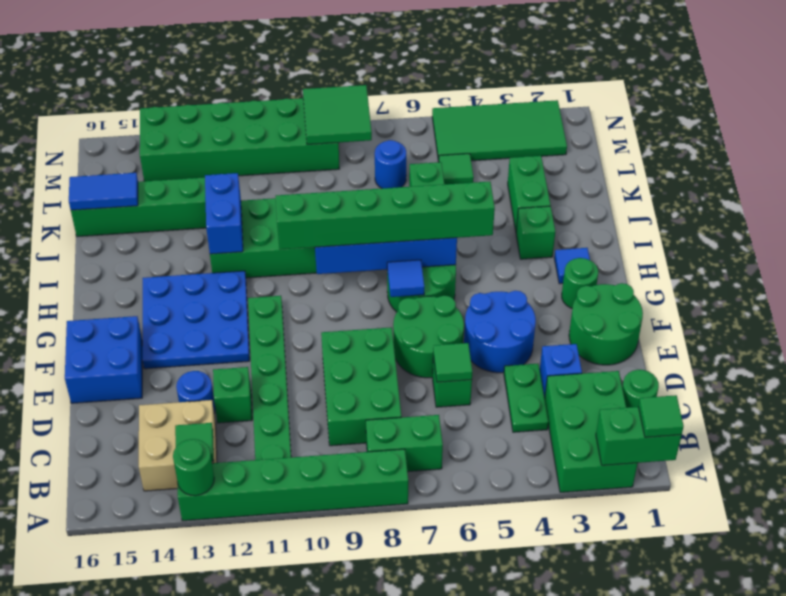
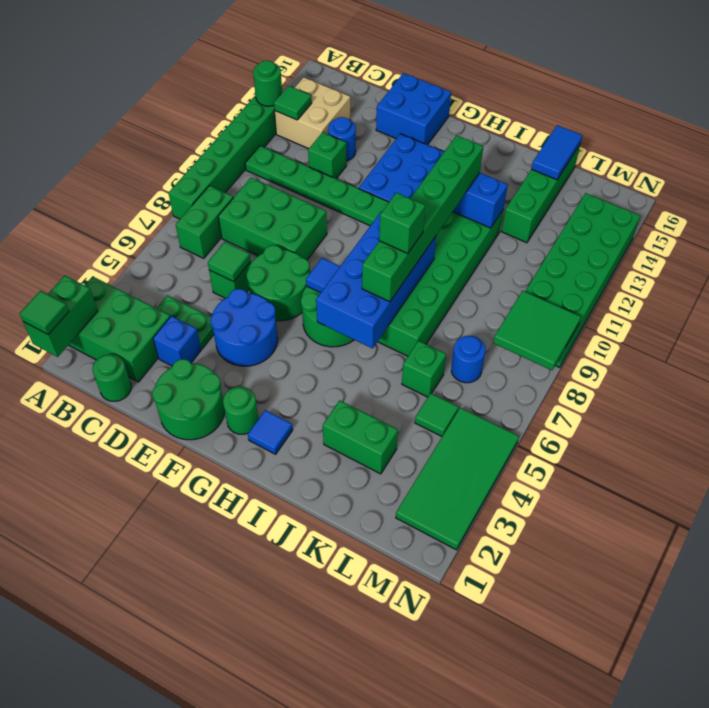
green brick H5:H10 level 3 -> green brick I7:I12 level 3
green brick I3 level 1 -> green brick I8 level 4

